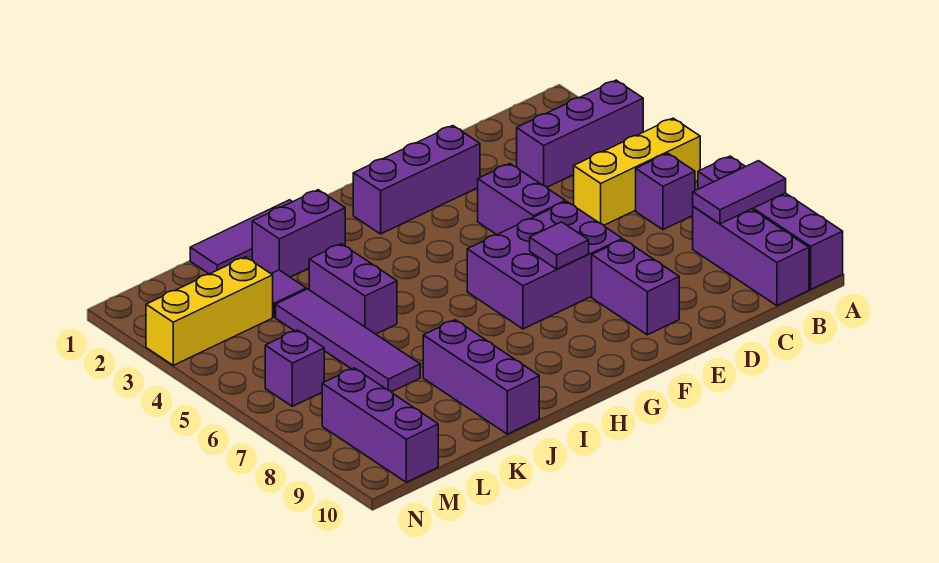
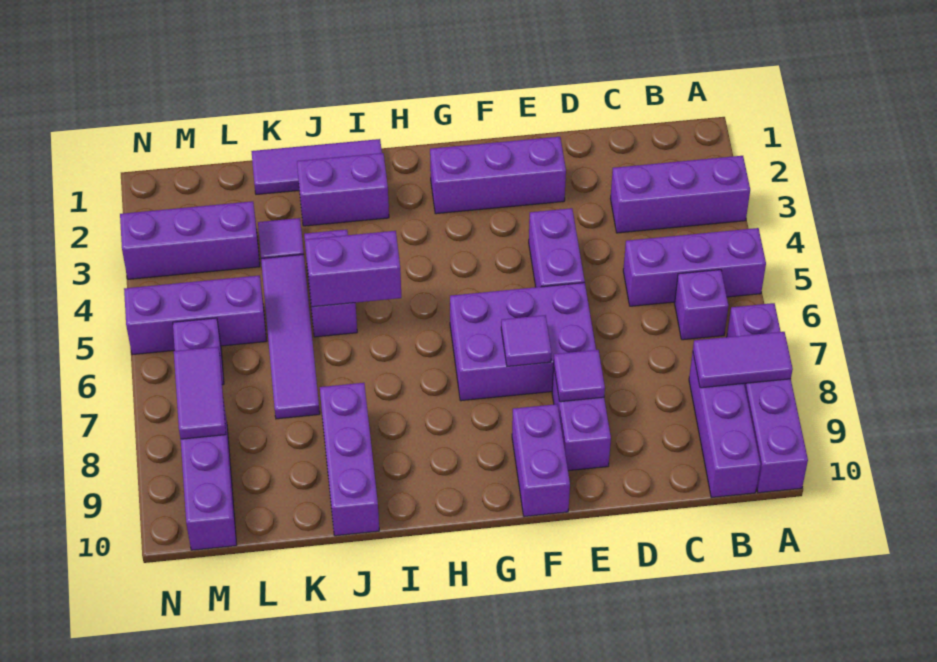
yellow brick A5:C5 level 1 -> purple brick A5:C5 level 1
none -> purple tile E8 level 2
none -> purple brick F9:F10 level 1
none -> purple brick I5:J5 level 2
yellow brick L3:N3 level 1 -> purple brick L3:N3 level 1
none -> purple brick L5:N5 level 1
none -> purple tile M7:M8 level 2

